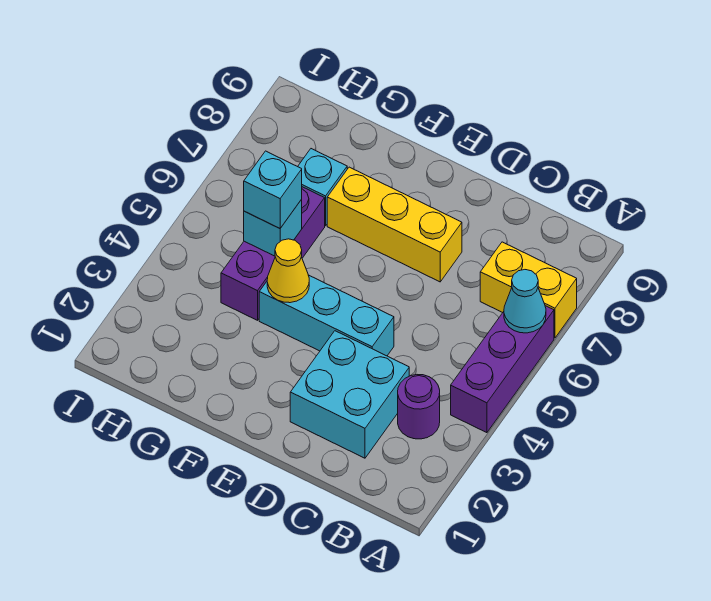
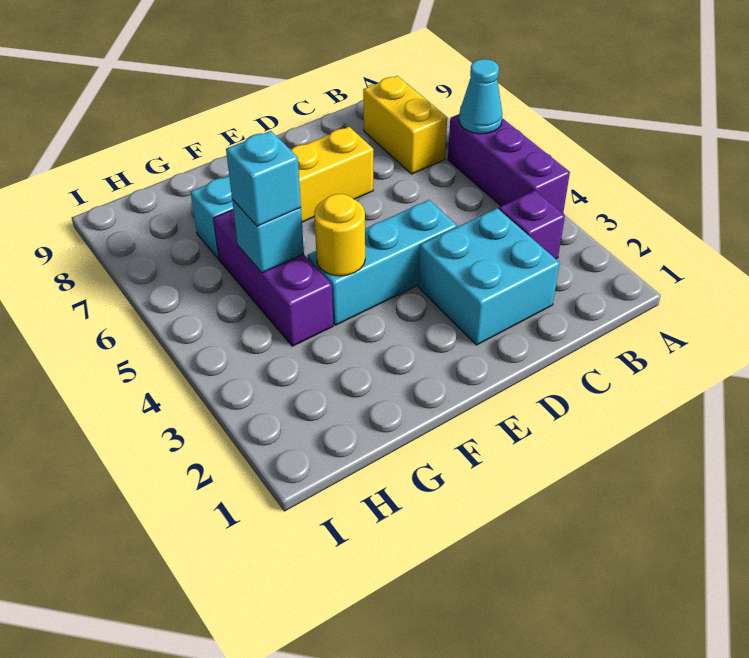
yellow brick A7:B7 level 1 -> yellow brick B7:B8 level 1
purple round brick B3 level 1 -> purple brick B3 level 1
yellow cone F4 level 2 -> yellow round brick F4 level 2

